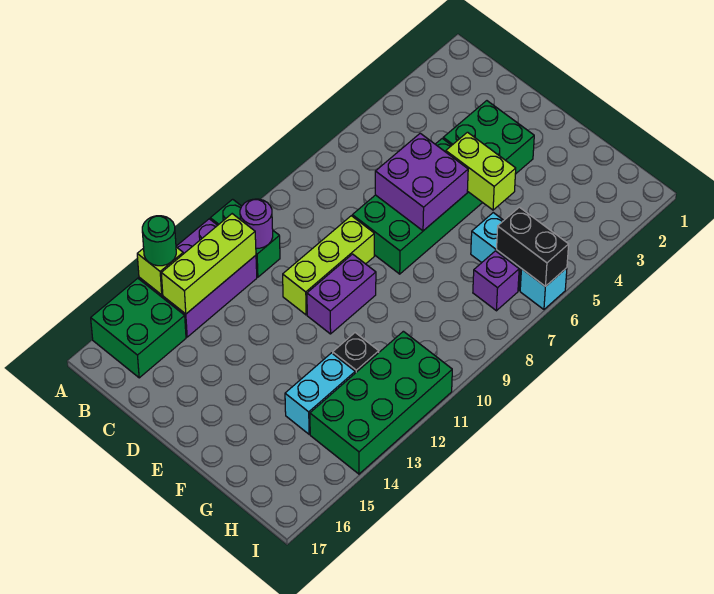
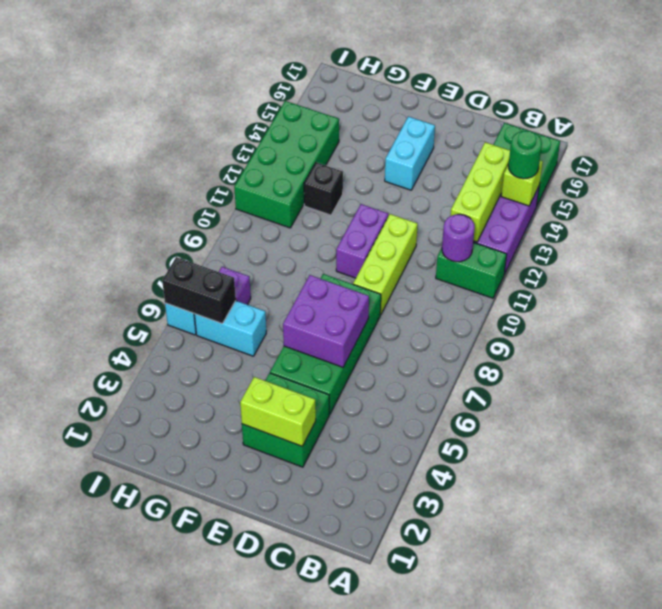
lime brick E5:F5 level 2 -> lime brick D3:E3 level 2
cyan brick G13:G14 level 1 -> cyan brick E14:E15 level 1

